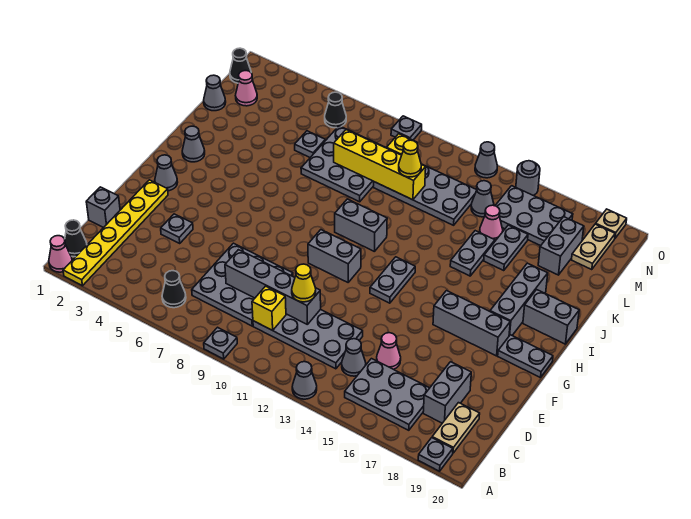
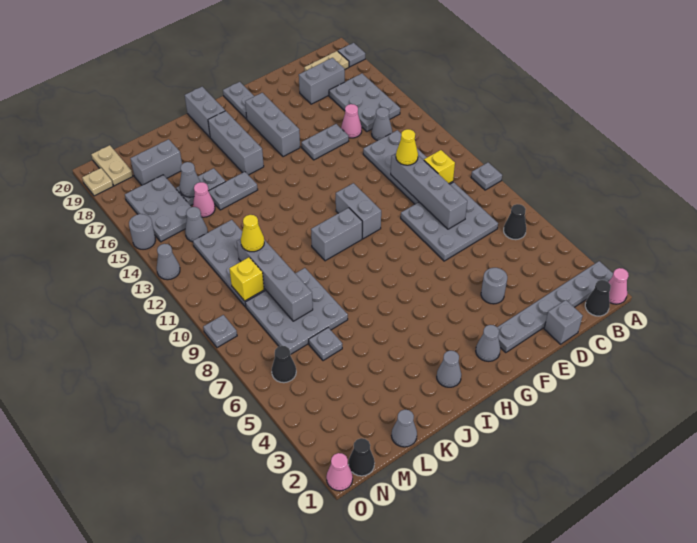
yellow plate A2:F2 level 1 -> grey plate A2:F2 level 1
grey cone A13 level 1 -> grey cone L16 level 2
grey plate E4 level 1 -> grey round brick E4 level 1
grey plate G13:H13 level 1 -> grey plate E15:F15 level 1
grey brick H18:J18 level 1 -> grey brick I16:I18 level 1
grey brick I10:I11 level 1 -> grey brick H10:I10 level 1
yellow brick L8:L11 level 2 -> grey brick L8:L11 level 2
pink cone M2 level 1 -> pink cone O1 level 1
tan plate M19:N19 level 1 -> tan plate N19:N20 level 1

